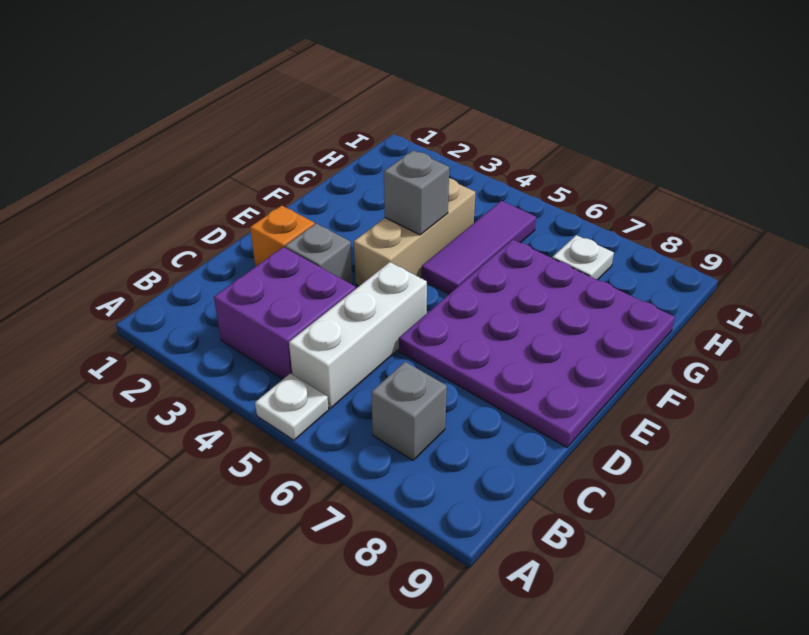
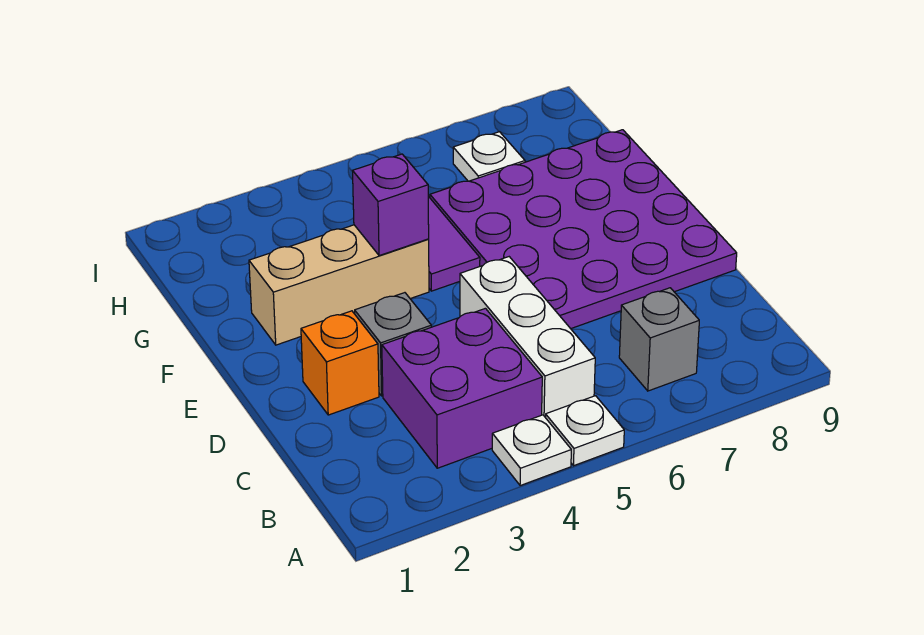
none -> white plate A4 level 1
tan brick E4:G4 level 1 -> tan brick F2:F4 level 1
grey brick F4 level 2 -> purple brick F4 level 2

